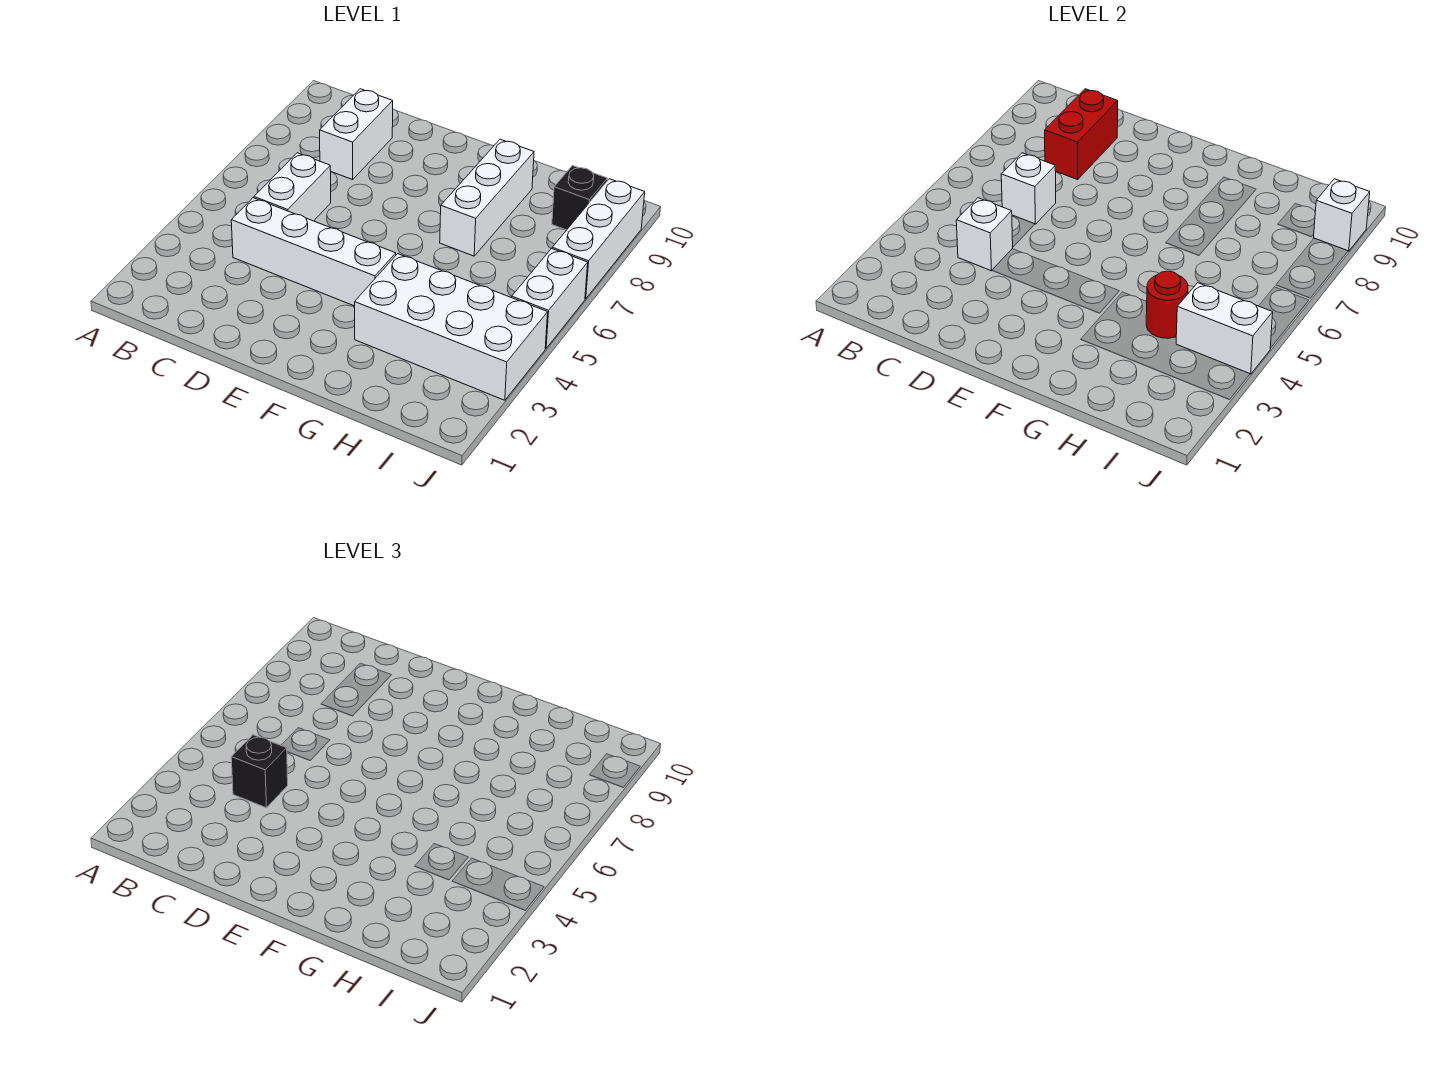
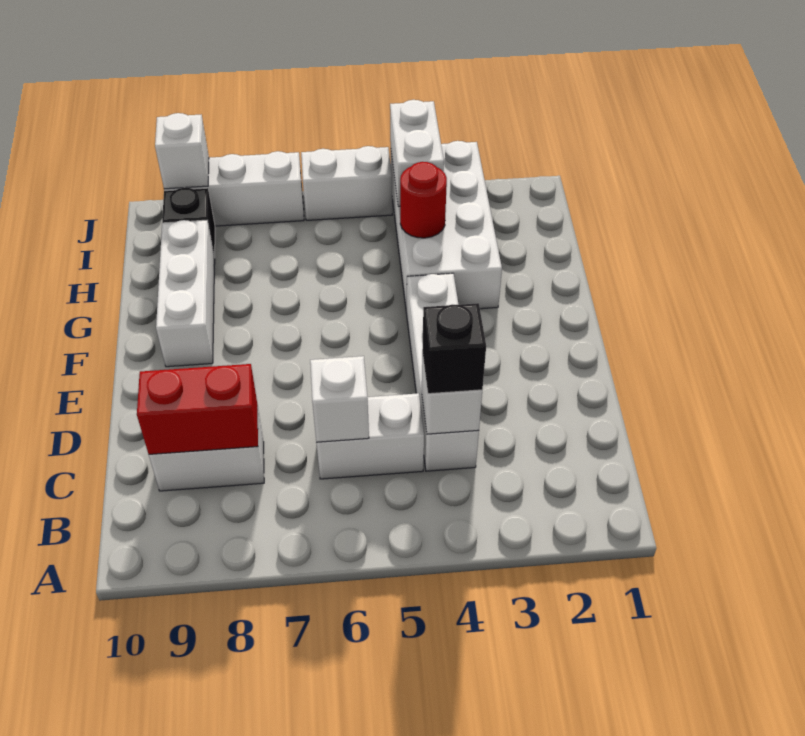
white brick G7:G9 level 1 -> white brick F9:H9 level 1

